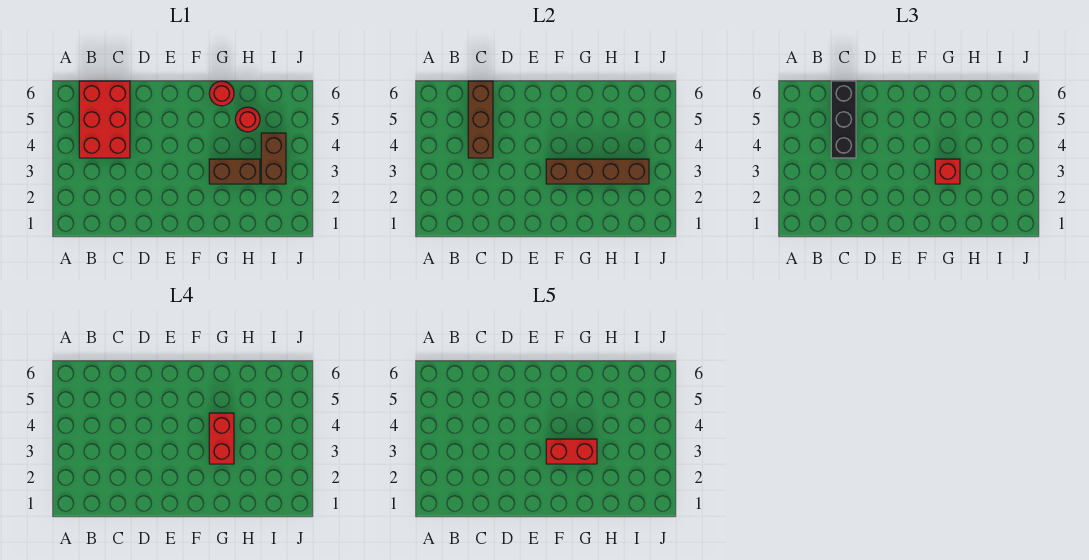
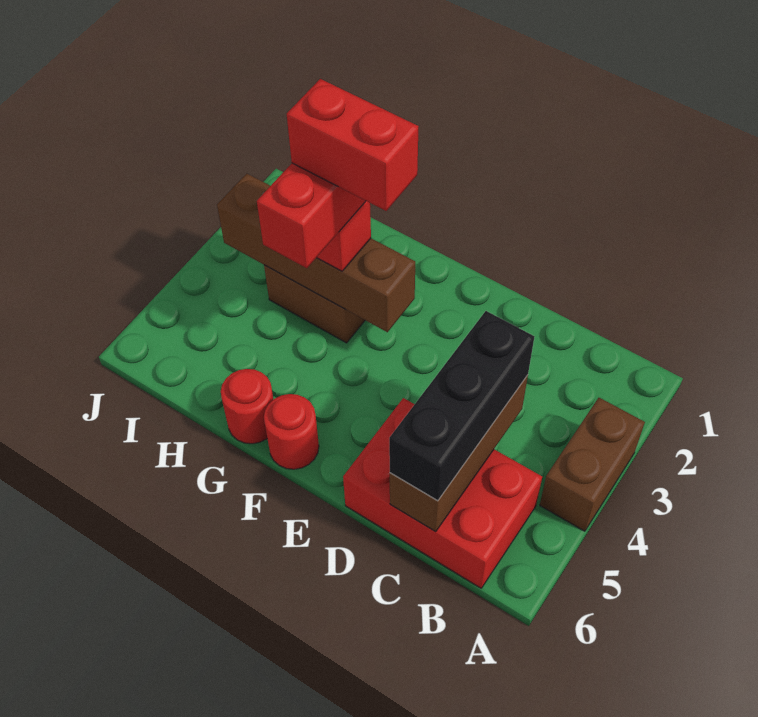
red brick B4:C6 level 1 -> red brick B5:D6 level 1
red round brick H5 level 1 -> red round brick F6 level 1
brown brick I3:I4 level 1 -> brown brick A3:A4 level 1

